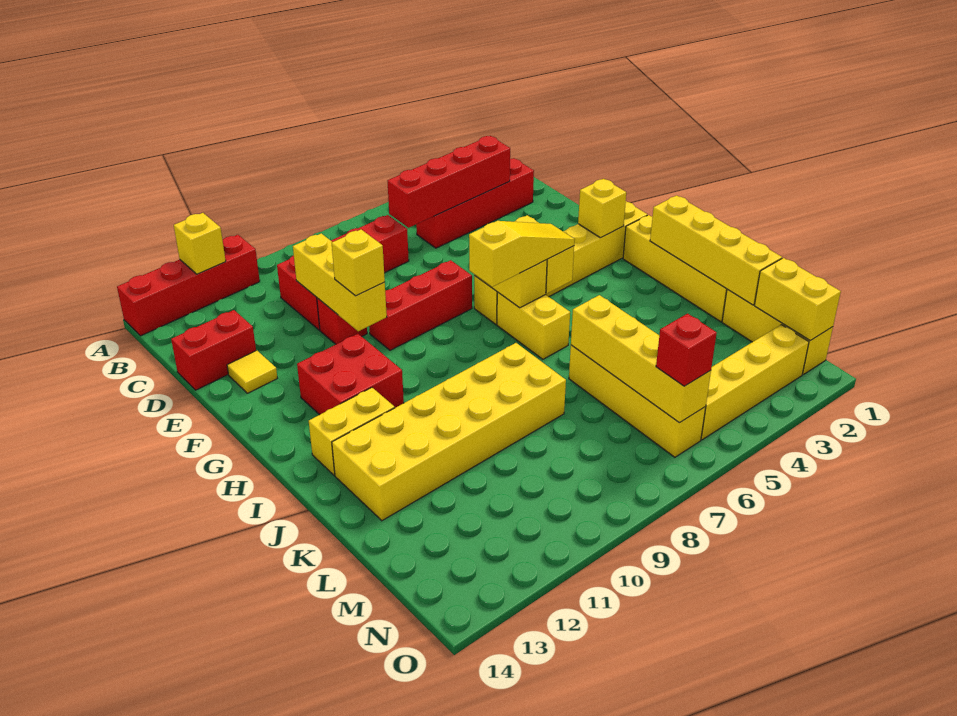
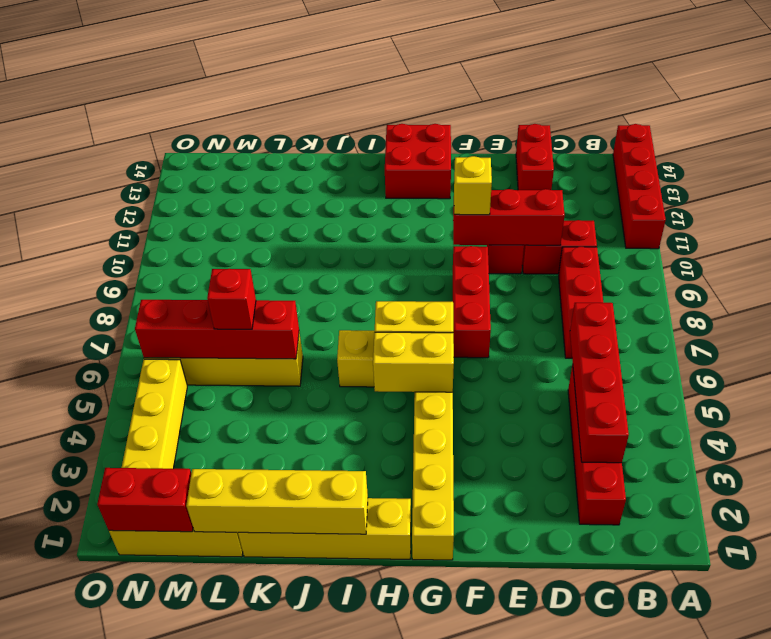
yellow brick A12 level 2 -> none
yellow brick D10:F10 level 2 -> red brick D10:F10 level 2
yellow tile E13 level 1 -> none
yellow brick G2 level 2 -> none
red brick G11:H12 level 1 -> red brick G13:H14 level 1
yellow slope H5:H7 level 3 top 7 -> none
yellow brick I12:I13 level 1 -> none
yellow brick J8:K13 level 1 -> none
yellow brick K6:N6 level 2 -> red brick K6:N6 level 2
yellow brick M1:N1 level 2 -> red brick M1:N1 level 2
red brick N6 level 3 -> red brick L6 level 3

